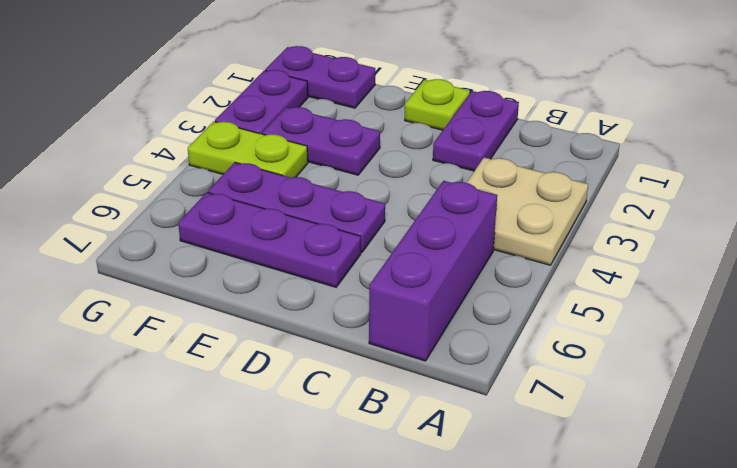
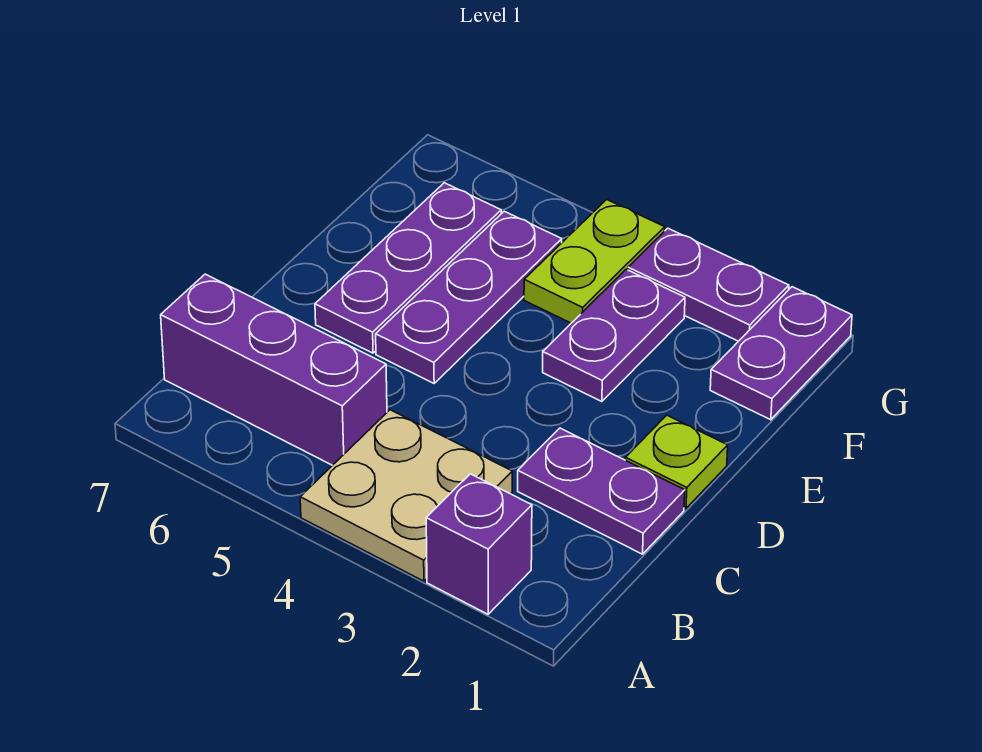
none -> purple brick A2 level 1

